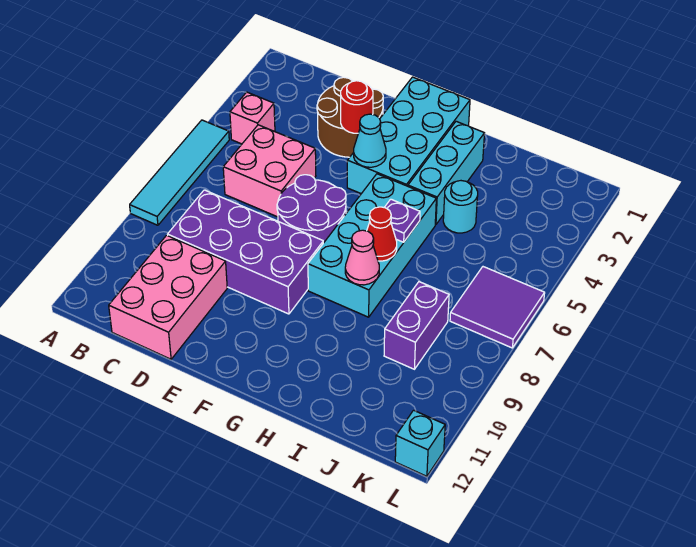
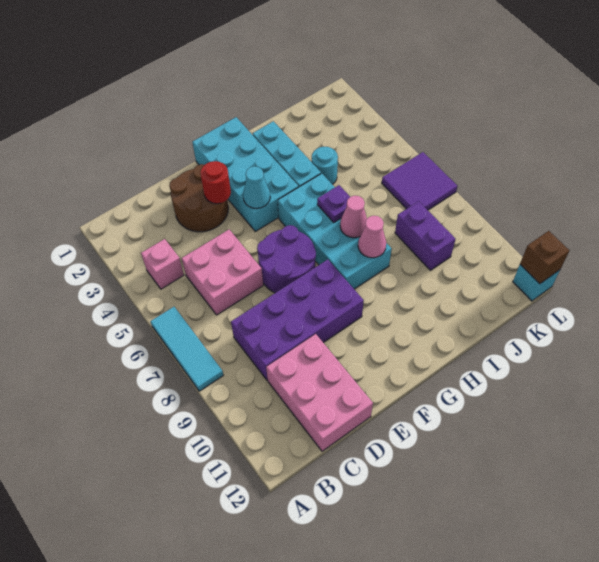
cyan tile A5:A8 level 1 -> cyan tile A6:A8 level 1
red cone H7 level 2 -> pink cone H7 level 2
none -> brown brick L12 level 2

